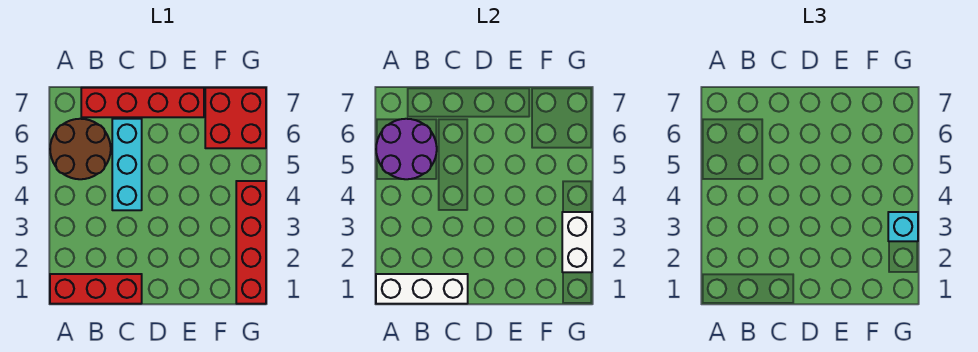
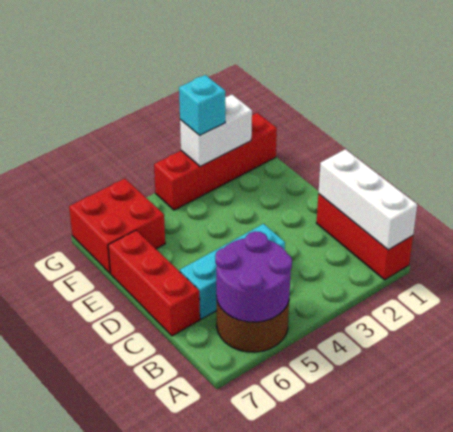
red brick B7:E7 level 1 -> red brick C7:E7 level 1

